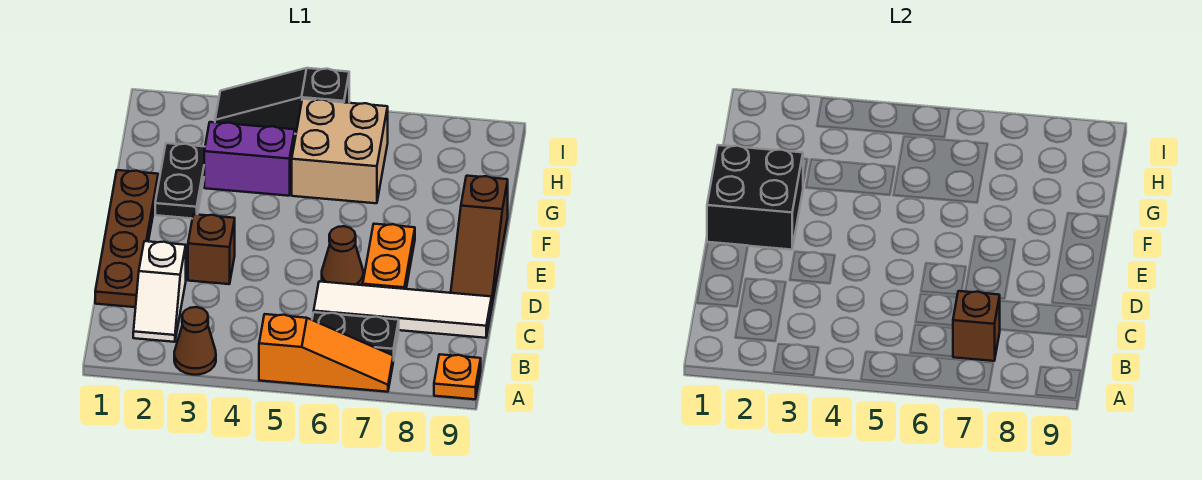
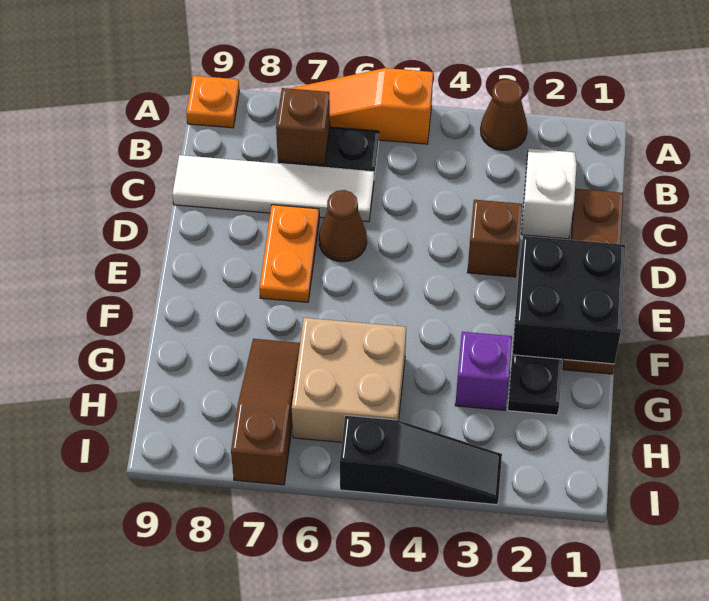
brown slope D9:F9 level 1 top F -> brown slope G7:I7 level 1 top I
purple brick G3:G4 level 1 -> purple brick G3 level 1

